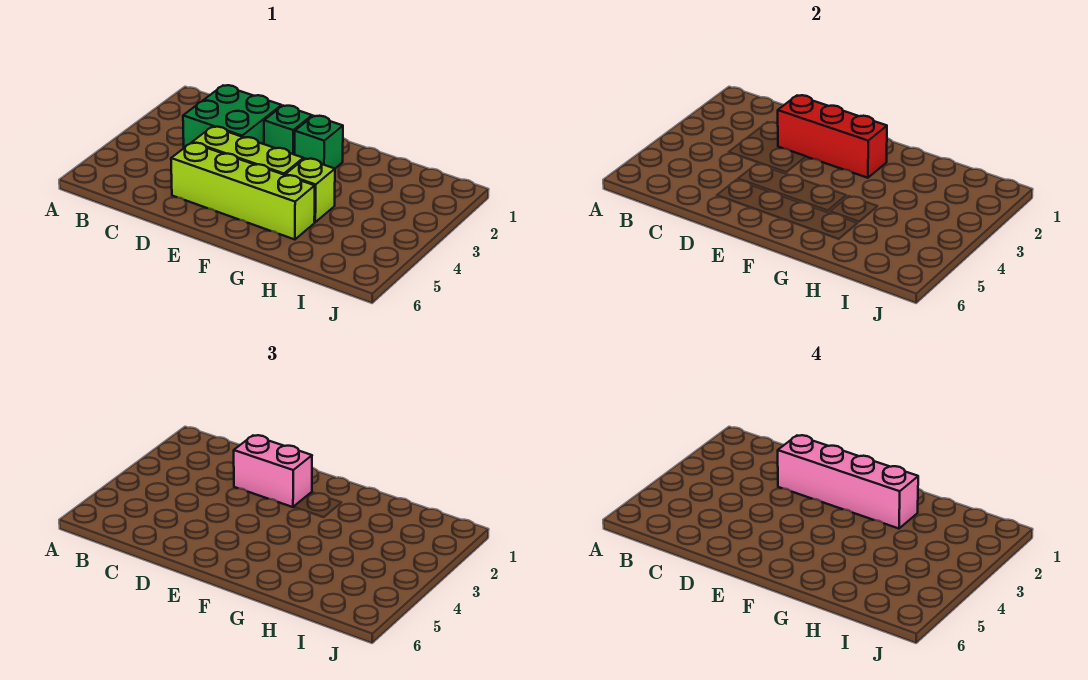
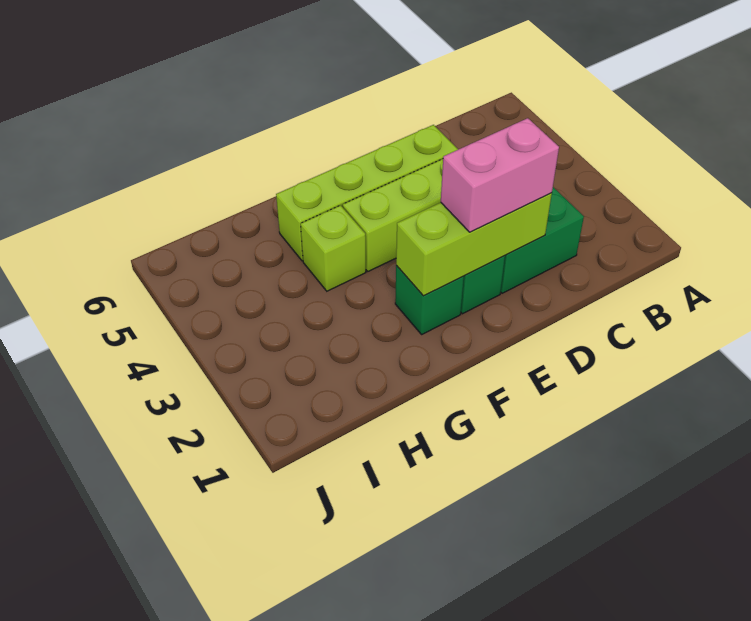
red brick D2:F2 level 2 -> lime brick D2:F2 level 2
pink brick D2:G2 level 4 -> none

